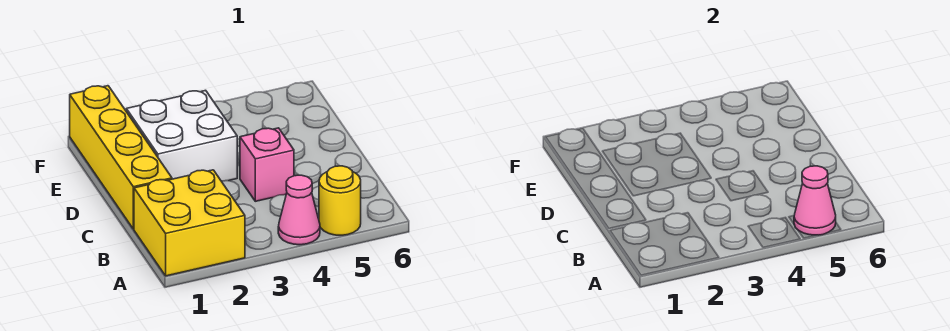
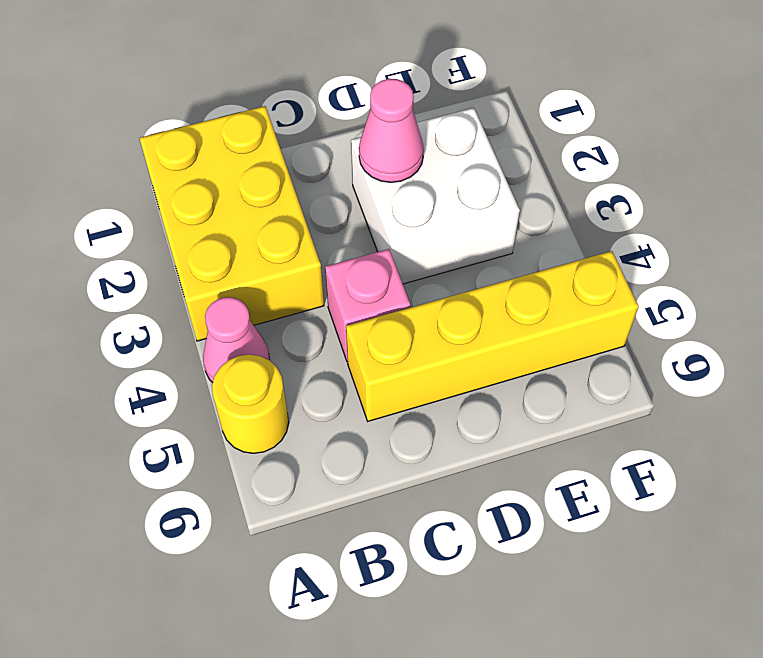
yellow brick A1:B2 level 1 -> yellow brick A1:B3 level 1
pink cone A5 level 2 -> pink cone D2 level 2
yellow brick C1:F1 level 1 -> yellow brick C5:F5 level 1

